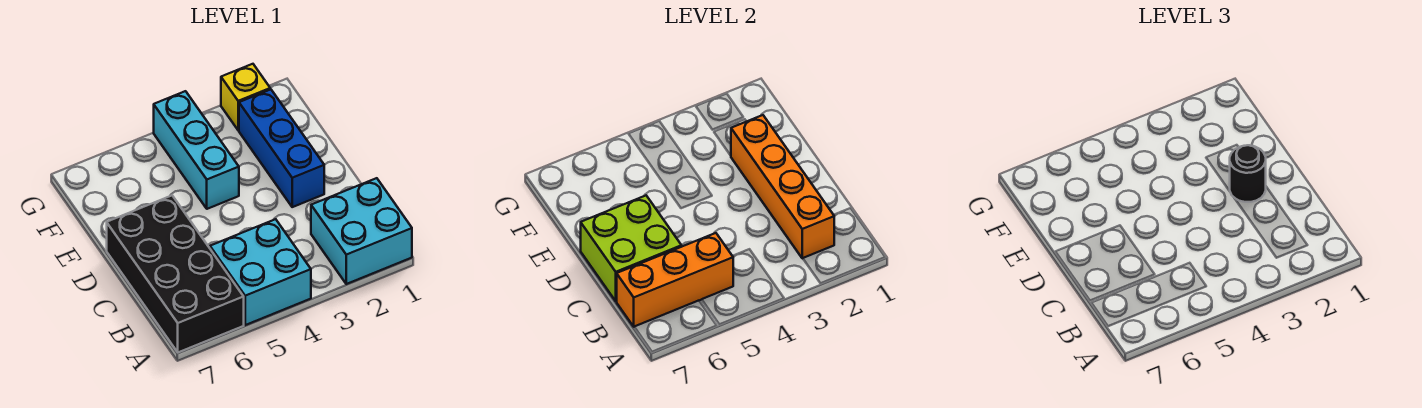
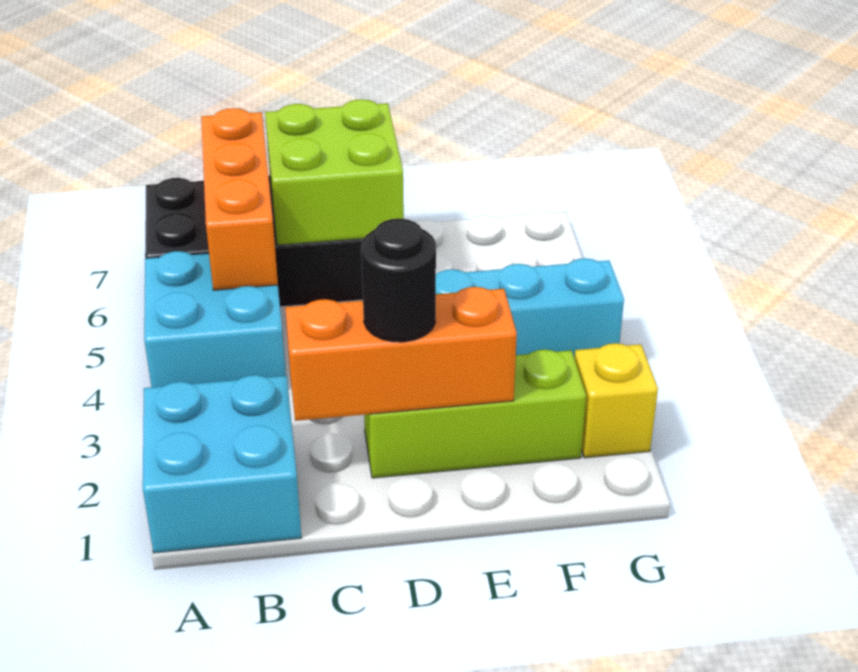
orange brick B2:E2 level 2 -> orange brick C2:E2 level 2
blue brick D2:F2 level 1 -> lime brick D2:F2 level 1

